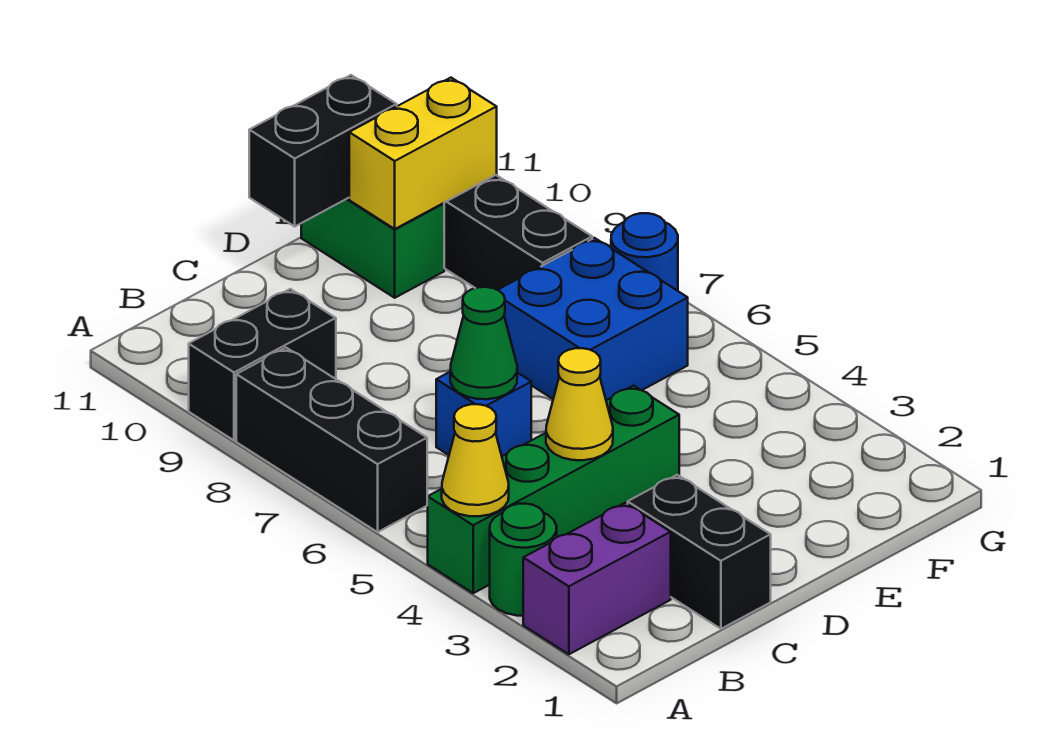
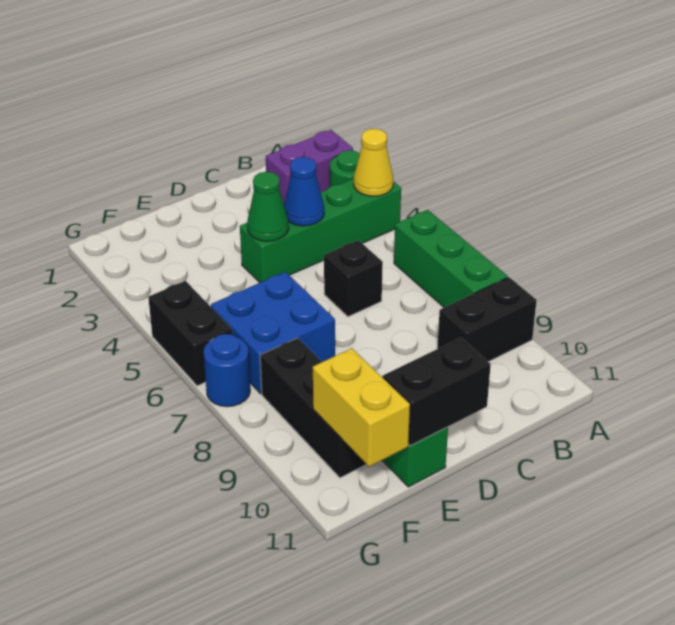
black brick A6:A8 level 1 -> green brick A6:A8 level 1
black brick C1:C2 level 1 -> black brick G5:G6 level 1
yellow cone C4 level 2 -> blue cone C4 level 2
blue brick C6 level 1 -> black brick C6 level 1
green cone C6 level 2 -> green cone D4 level 2
yellow brick E10:F10 level 2 -> yellow brick F10:F11 level 2

